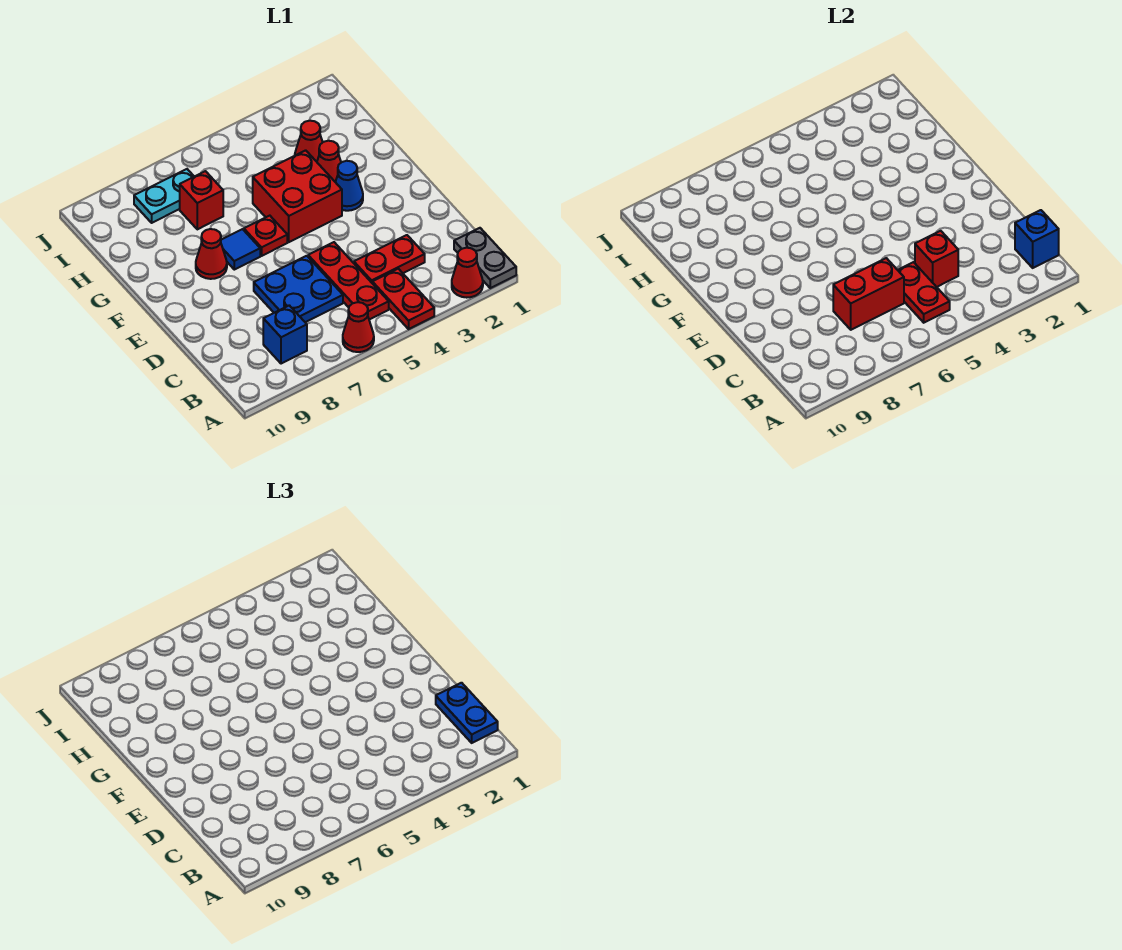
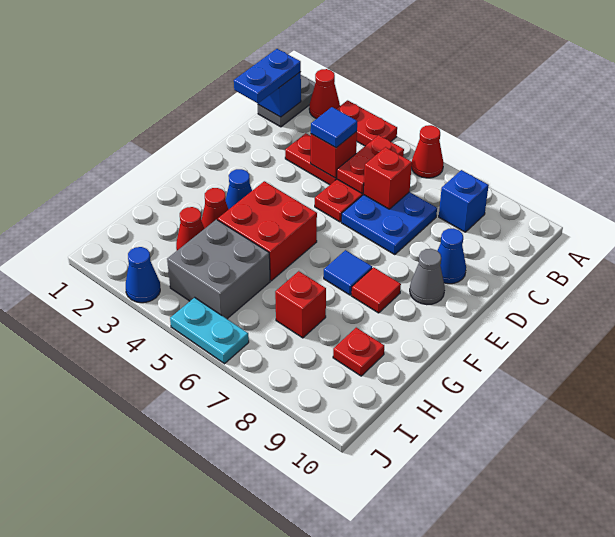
red plate A4:B4 level 1 -> red plate A3:A4 level 1
none -> blue tile C4 level 3
red brick C6:C7 level 2 -> red brick C6 level 2
none -> blue cone D9 level 1
none -> grey cone E9 level 1
red plate F6 level 1 -> red plate H9 level 1
red cone F8 level 1 -> red tile F8 level 1
none -> grey brick H4:I5 level 1
cyan plate I7:I8 level 1 -> cyan plate J5:J6 level 1
none -> blue cone J3 level 1

